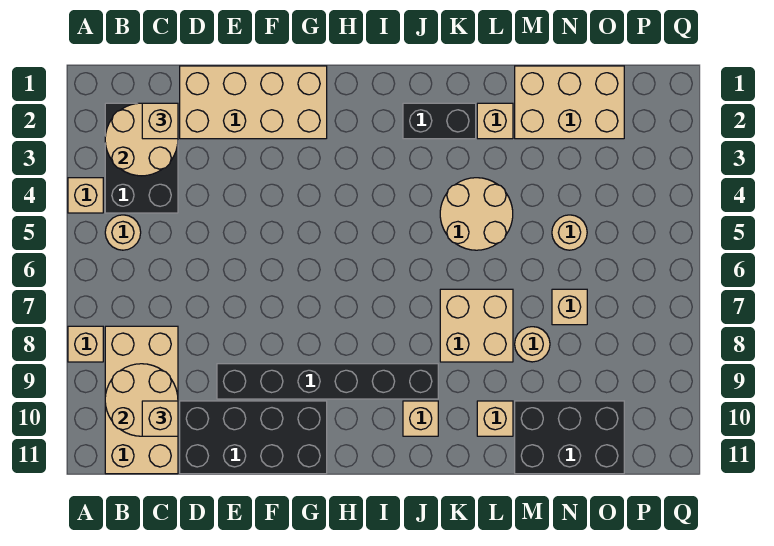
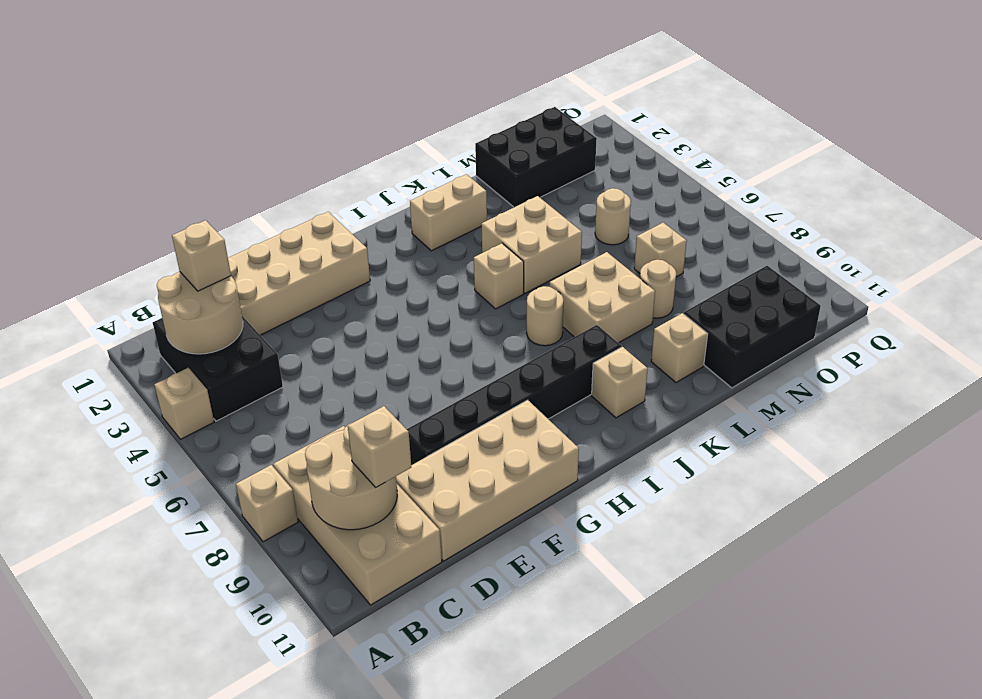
tan round brick B5 level 1 -> tan round brick J7 level 1
black brick D10:G11 level 1 -> tan brick D10:G11 level 1
black brick J2:K2 level 1 -> tan brick J2:K2 level 1
tan round brick K4:L5 level 1 -> tan brick K4:L5 level 1
tan brick L2 level 1 -> tan brick J5 level 1
tan brick M1:O2 level 1 -> black brick M1:O2 level 1

